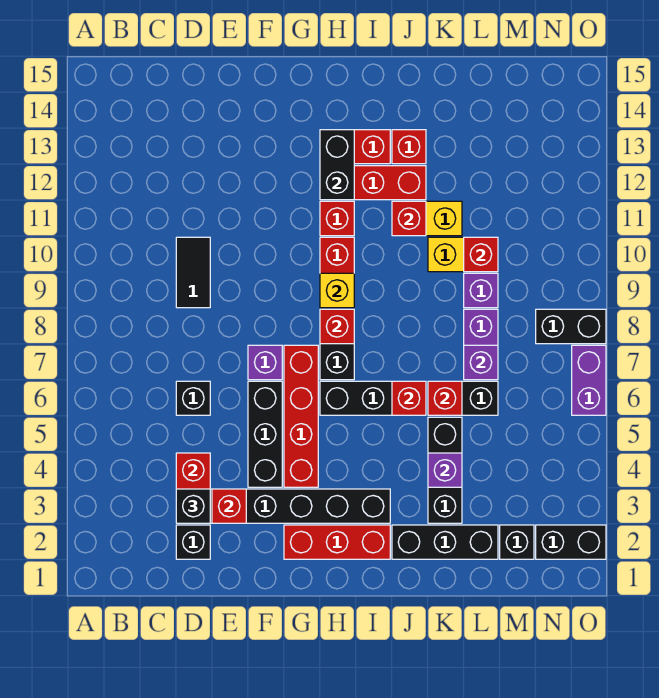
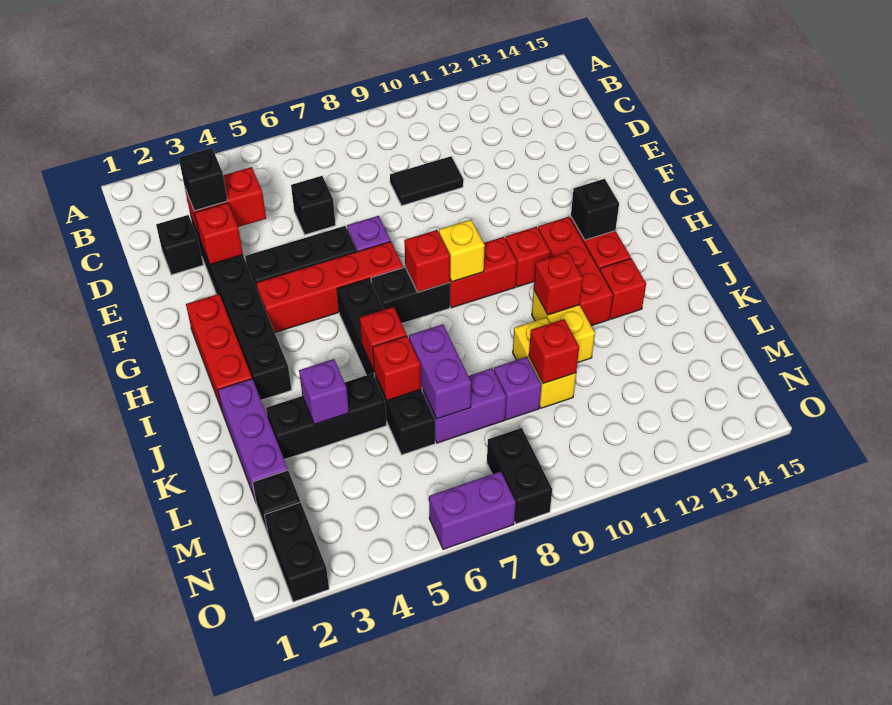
black brick H12:H13 level 2 -> black brick H13 level 2
black brick J2:L2 level 1 -> purple brick J2:L2 level 1
purple brick L7 level 2 -> purple brick K7:L7 level 2

